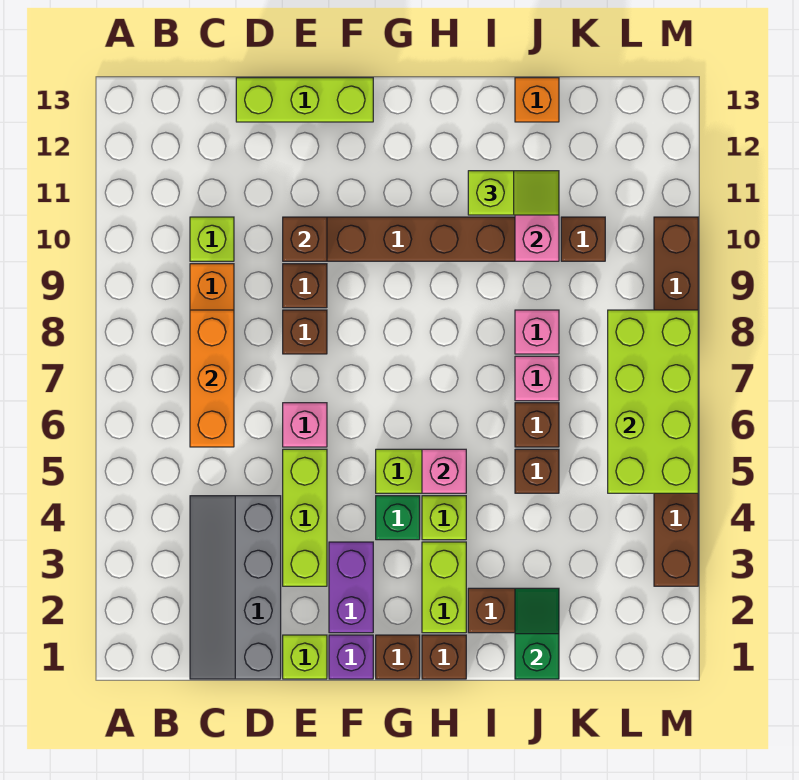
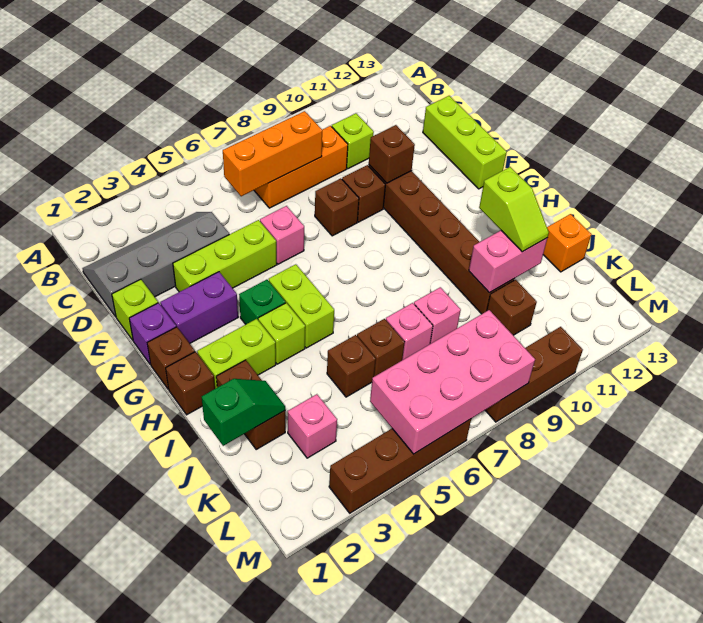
pink brick H5 level 2 -> pink brick K3 level 1
lime brick L5:M8 level 2 -> pink brick L5:M8 level 2

